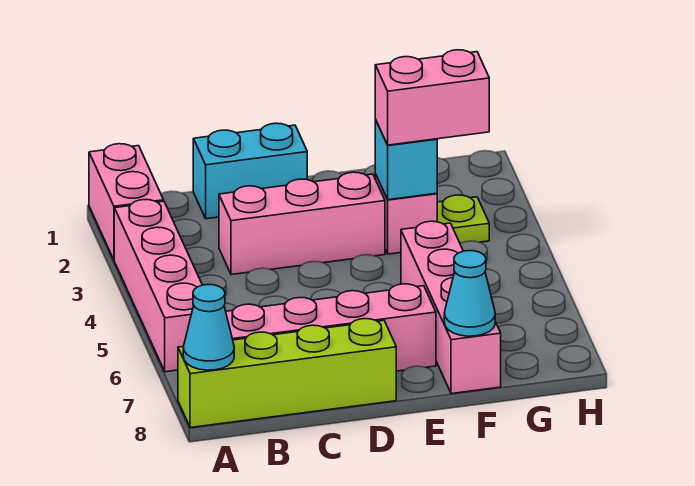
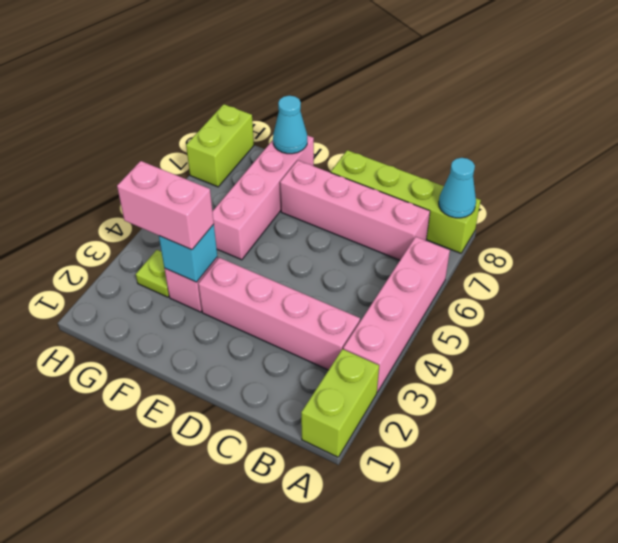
pink brick A1:A2 level 1 -> lime brick A1:A2 level 1
cyan brick C1:D1 level 1 -> none
pink brick C3:E3 level 1 -> pink brick B3:E3 level 1
none -> lime brick H7:H8 level 1

